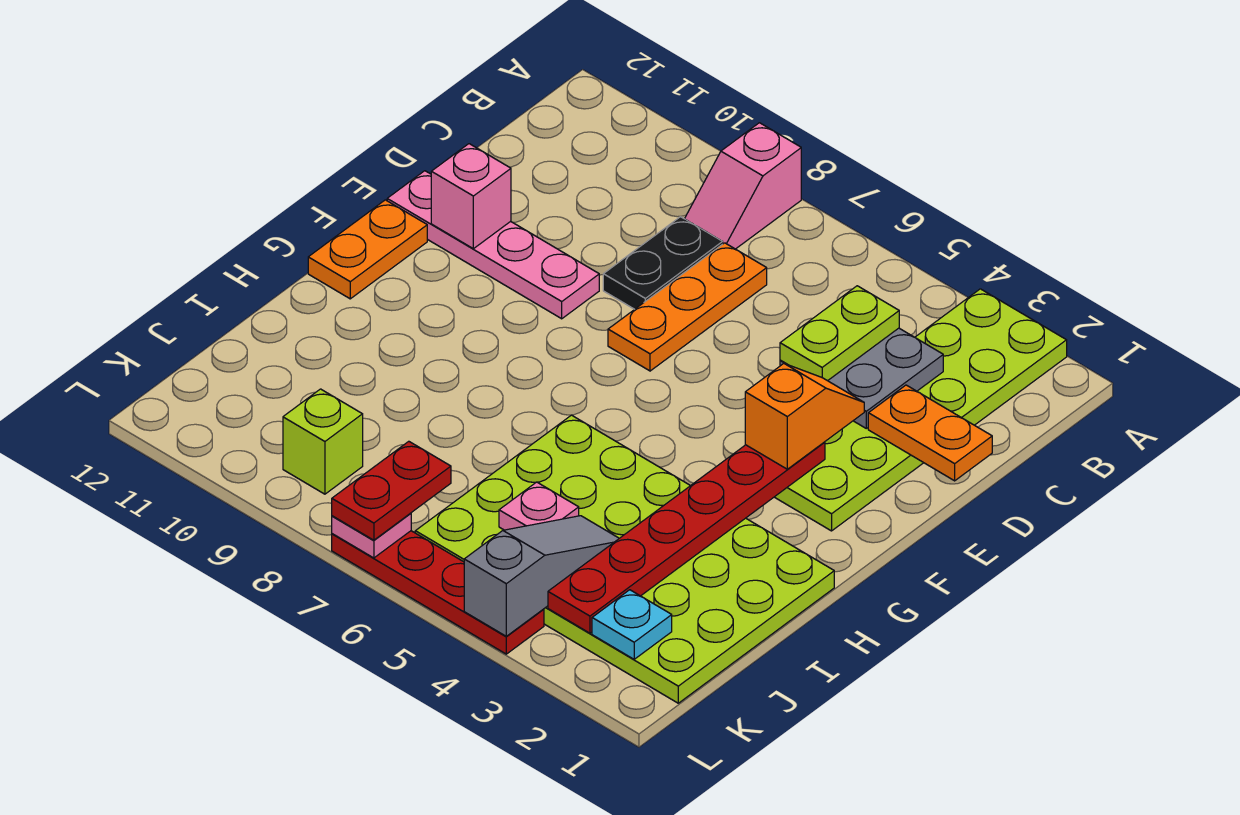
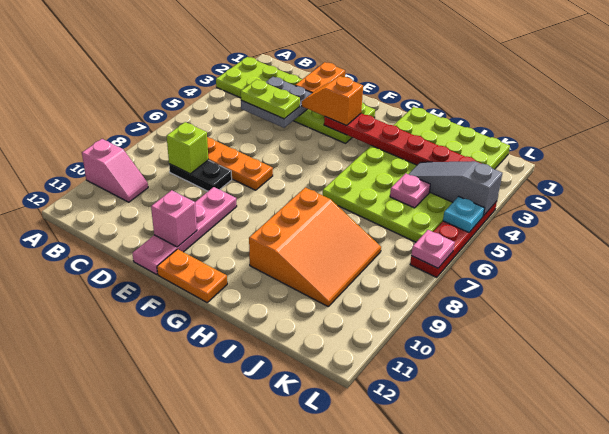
pink slope A8:B8 level 1 top A -> pink slope A10:B10 level 1 top A
none -> orange slope H8:J10 level 1 top H
cyan plate K2 level 2 -> cyan plate L5 level 2
red plate K7:L7 level 3 -> none
lime brick K9 level 1 -> lime brick C8 level 2

